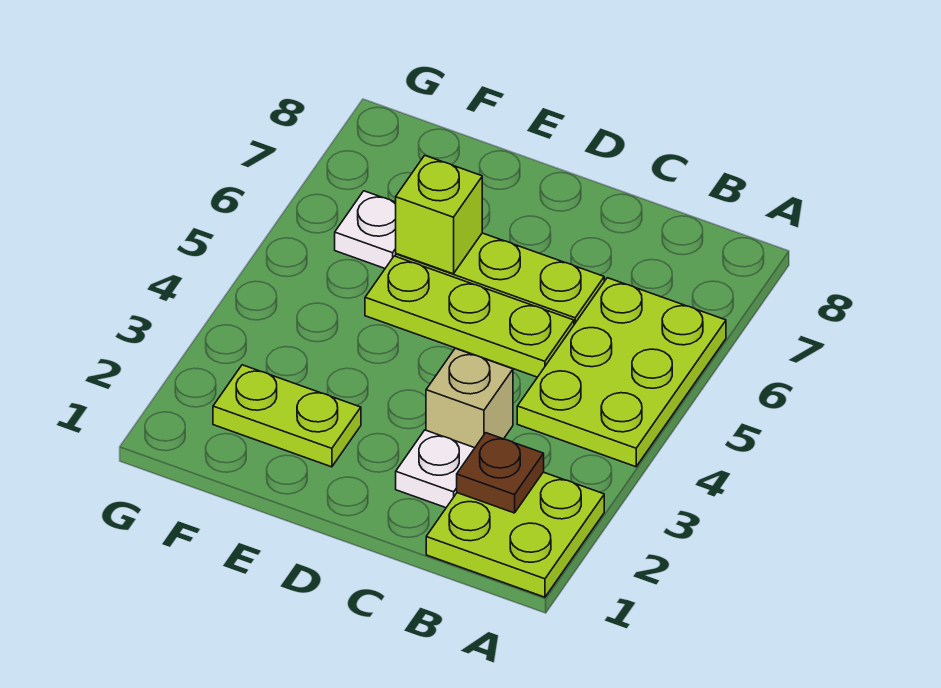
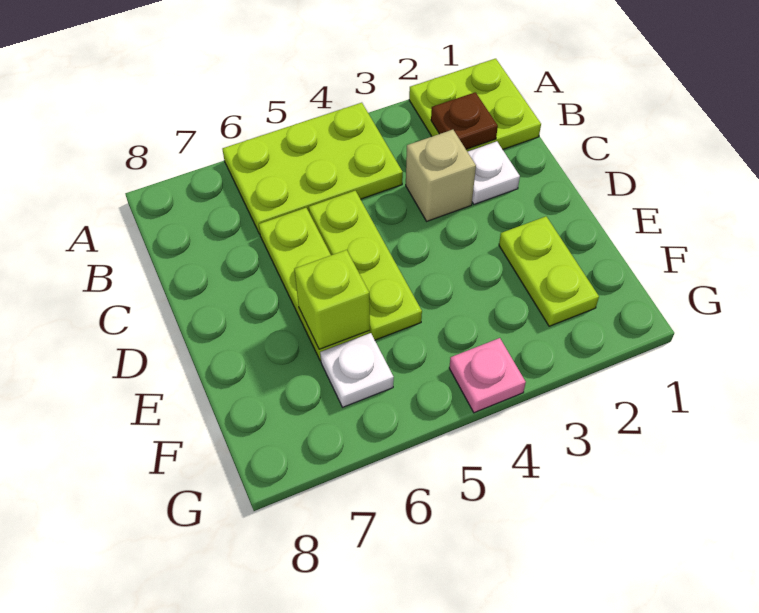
none -> pink plate G4 level 1

